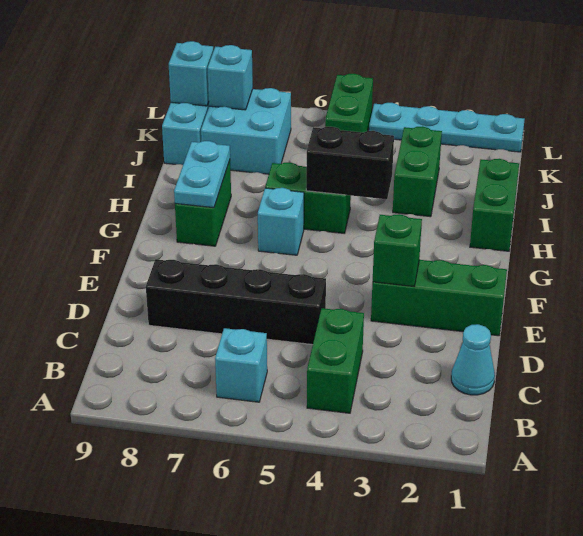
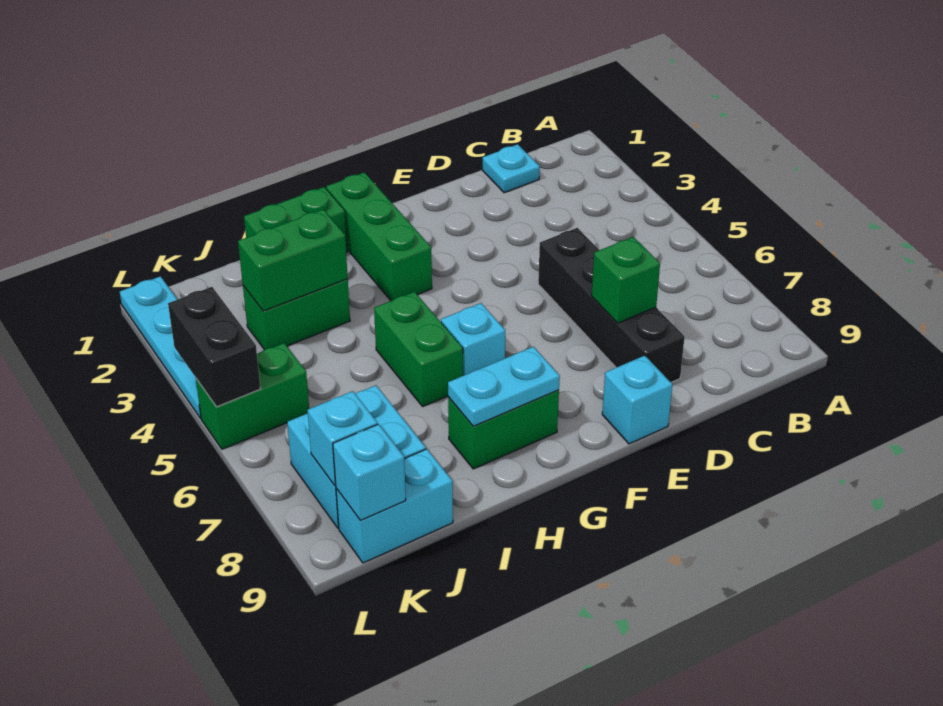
green brick B4:C4 level 1 -> green brick I3:J3 level 2
cyan brick B6 level 1 -> cyan brick E9 level 1
cyan cone C1 level 1 -> cyan plate C1 level 1
green brick E1:E3 level 1 -> green brick G1:G3 level 1
green brick E3 level 2 -> green brick D7 level 2
black brick H4:H5 level 2 -> black brick L4:L5 level 2

